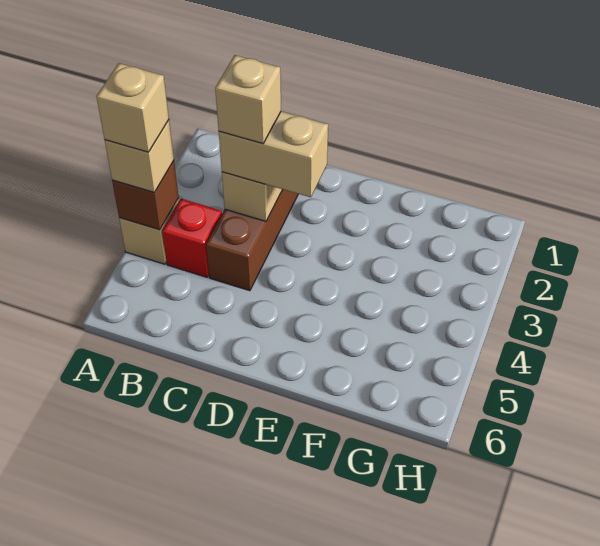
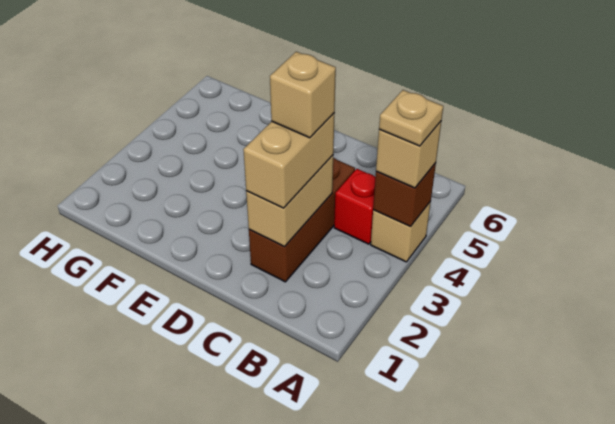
tan brick A4 level 4 -> tan plate A4 level 4
tan brick C3:D3 level 3 -> tan brick C2:C3 level 3

